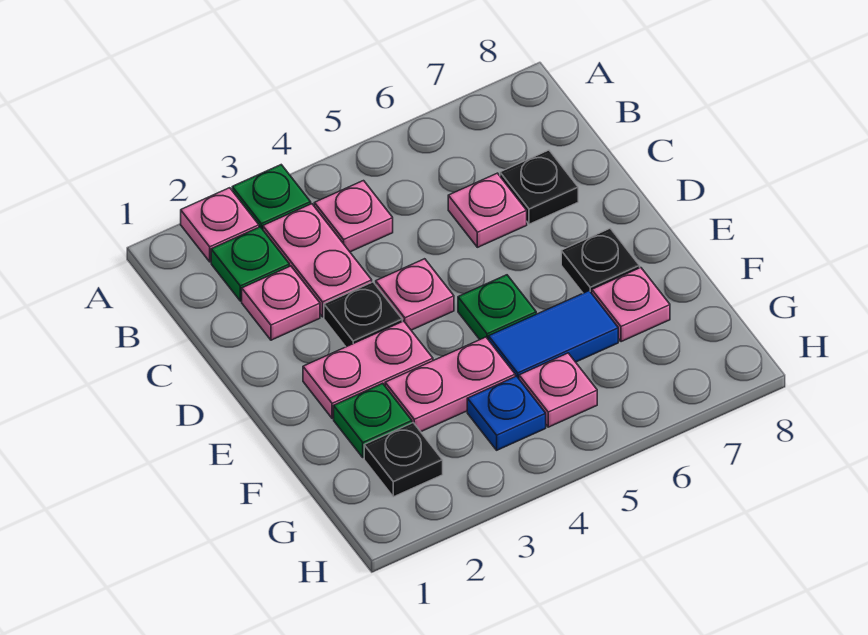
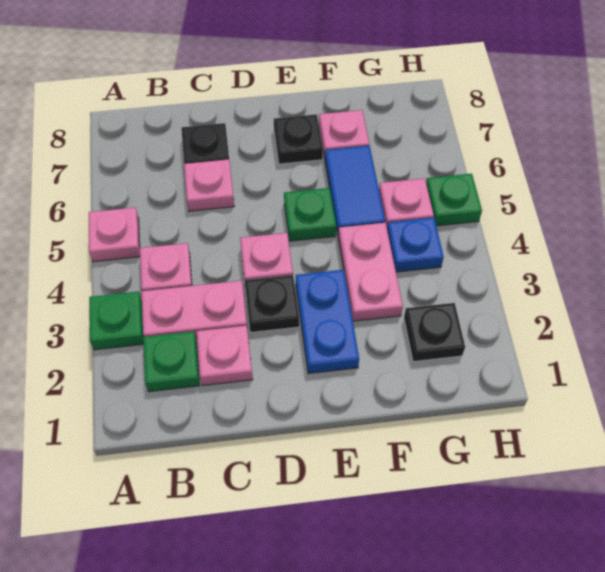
pink plate A2 level 1 -> pink plate A5 level 1
pink plate E2:E3 level 1 -> blue plate E2:E3 level 1
green plate F2 level 1 -> green plate H5 level 1

